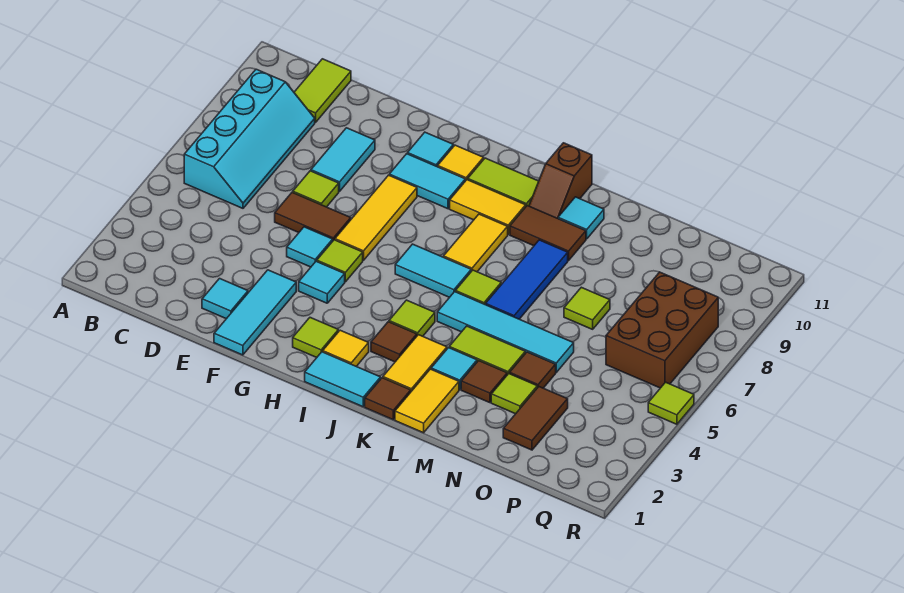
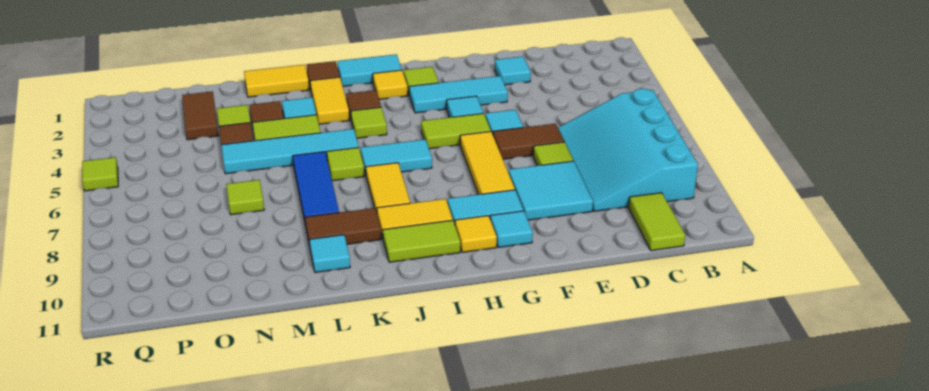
cyan slope B6:C9 level 1 top B -> cyan slope B6:D9 level 1 top B
cyan tile E8:E9 level 1 -> cyan tile E8:F9 level 1
cyan tile F1:F3 level 1 -> cyan tile F3:H3 level 1
lime tile G5 level 1 -> lime tile G5:H5 level 1
brown slope K10:K11 level 1 top 11 -> none
yellow tile L1:L2 level 1 -> yellow tile L1:M1 level 1
brown brick P6:Q8 level 1 -> none

